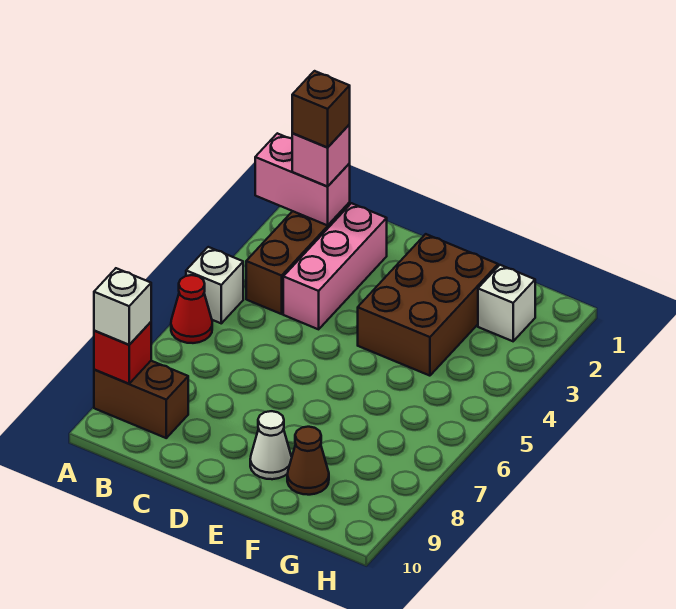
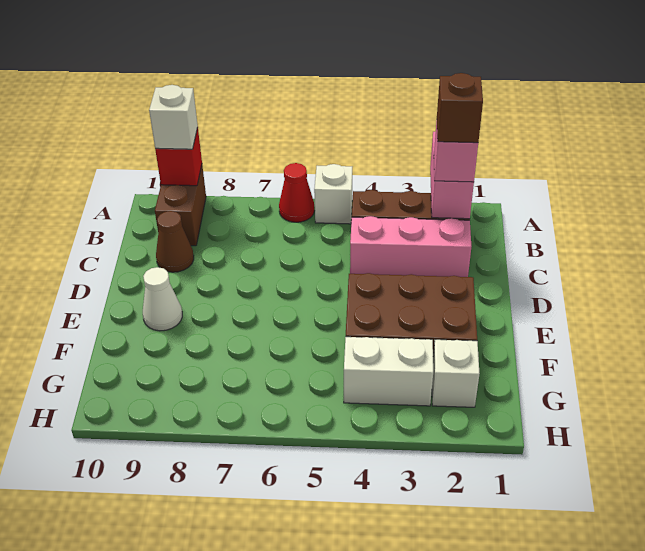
brown cone F9 level 1 -> brown cone C9 level 1
none -> white brick G3:G4 level 1

